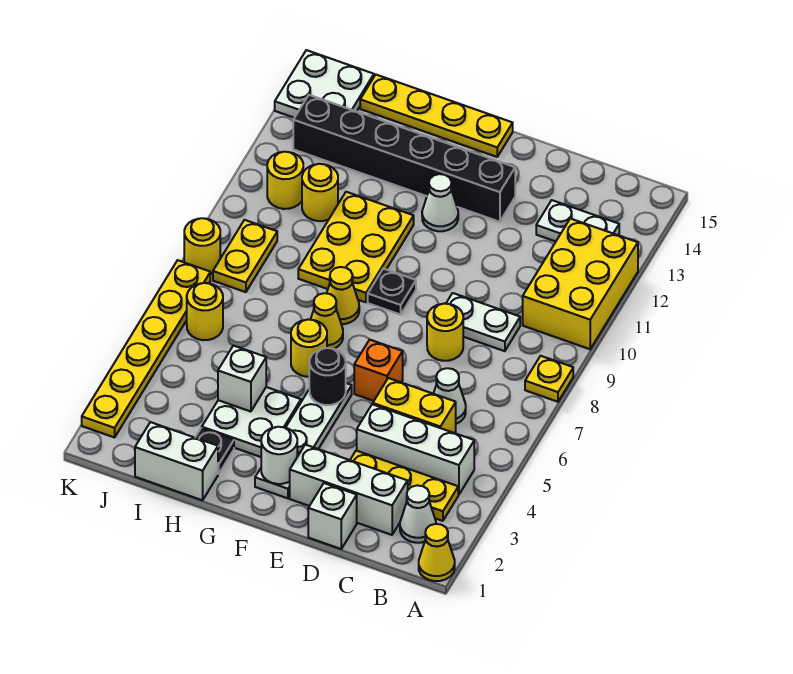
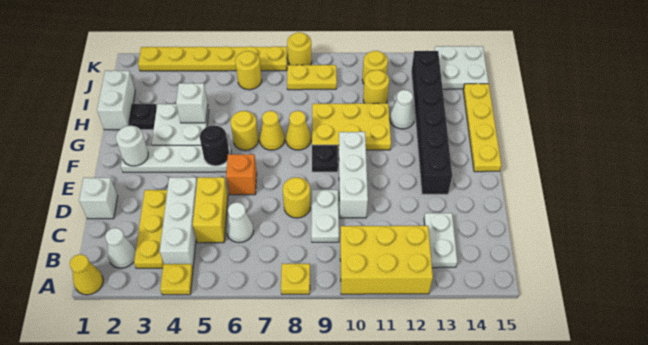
none -> yellow plate A4 level 1
white brick C2:E2 level 1 -> white brick D10:F10 level 1
white cone F12 level 1 -> white cone H12 level 1

